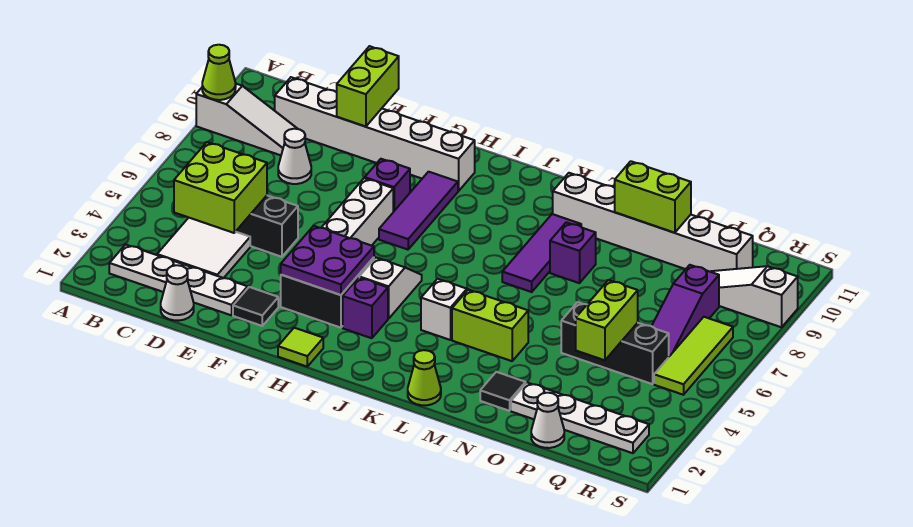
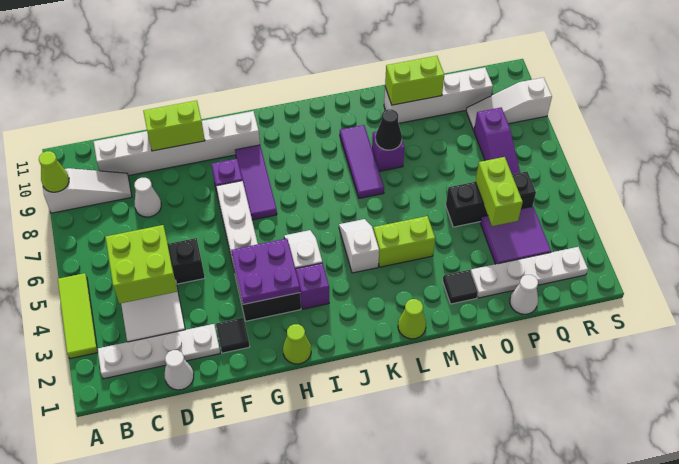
lime brick E10:E11 level 2 -> lime brick E10:F10 level 2
lime tile H1 level 1 -> lime cone H1 level 1
white brick L10:Q10 level 1 -> white brick N10:Q10 level 1
none -> black cone M8 level 2
none -> purple tile P3:Q4 level 1
lime tile R5:R7 level 1 -> lime tile A3:A5 level 1

